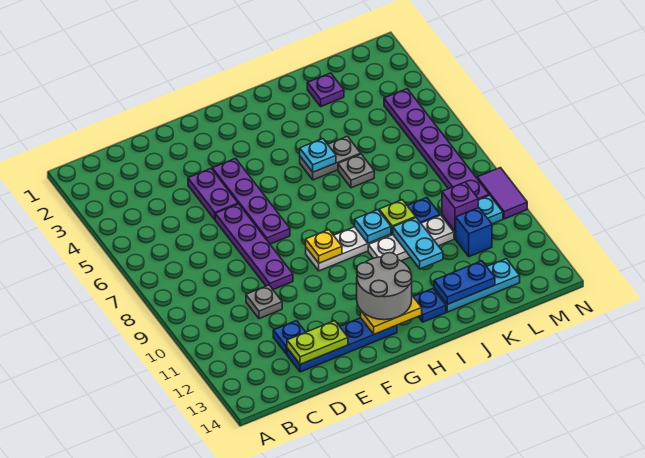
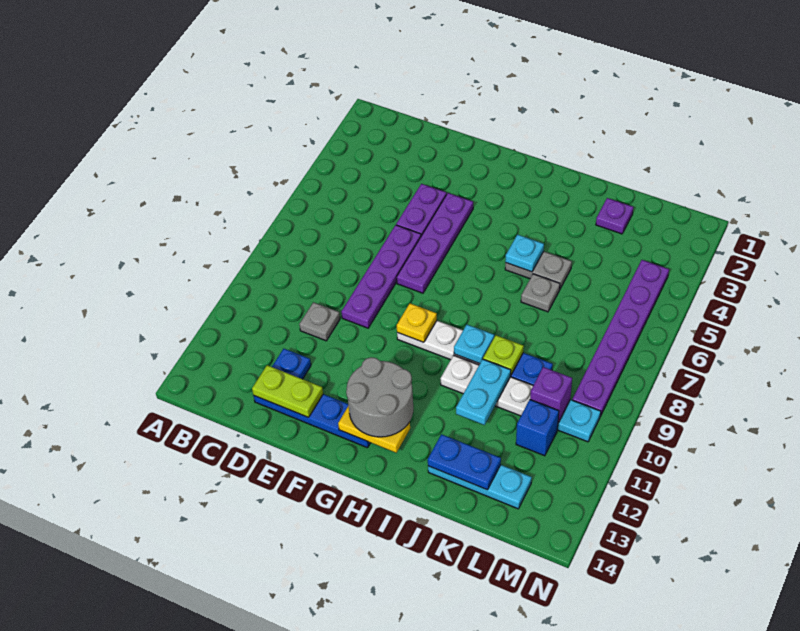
blue plate I13 level 1 -> none
purple tile N9:N10 level 1 -> none

